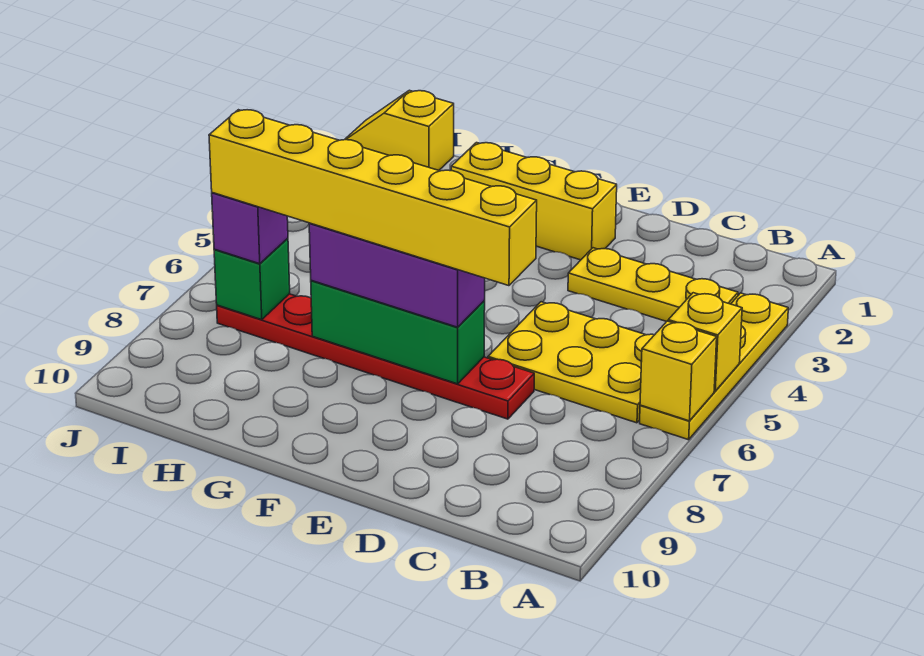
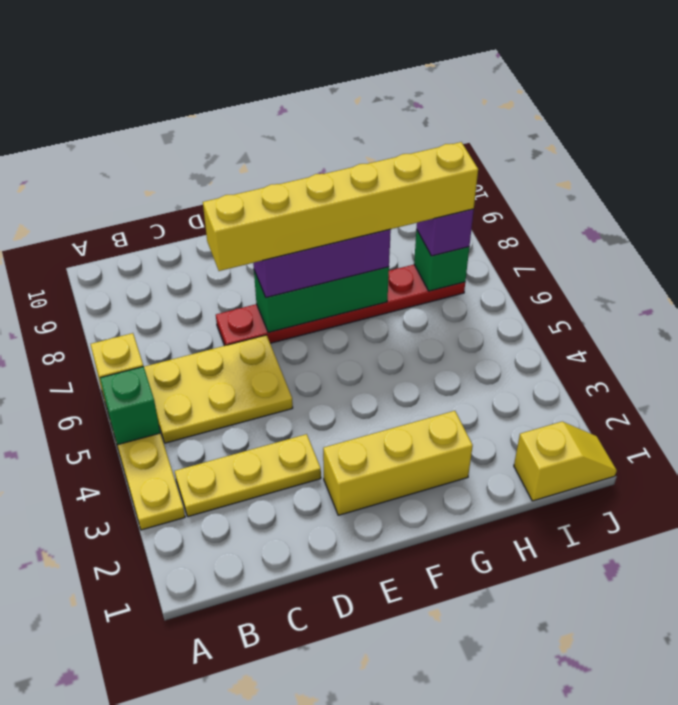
yellow brick A5 level 2 -> green brick A5 level 2

